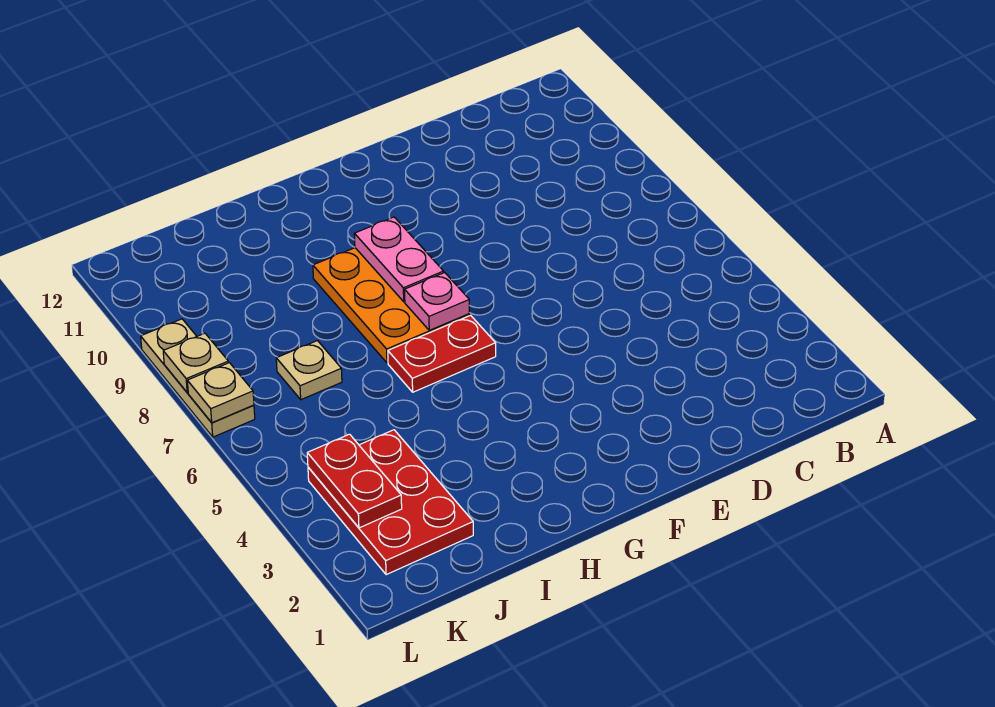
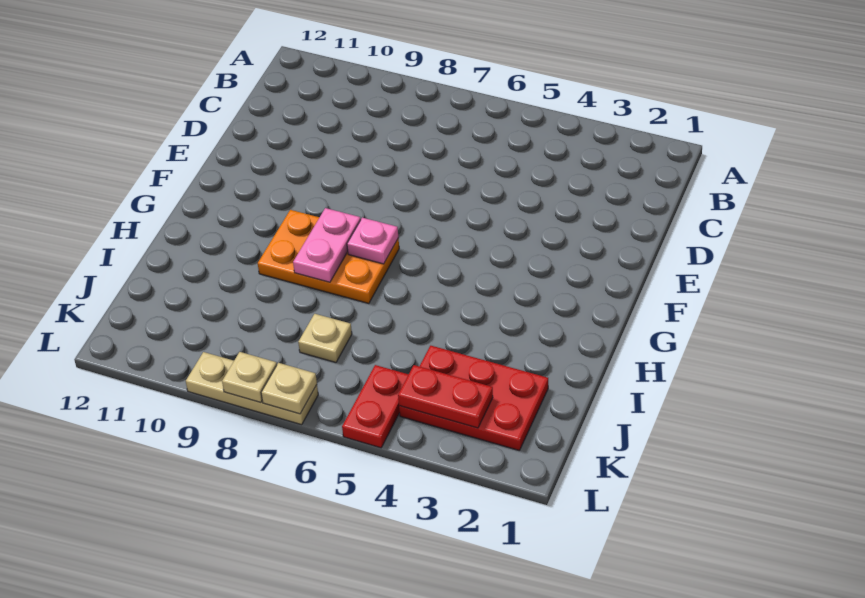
red plate G6:H6 level 1 -> red plate K5:L5 level 1
pink plate G8:G9 level 2 -> pink plate G8:H8 level 2

